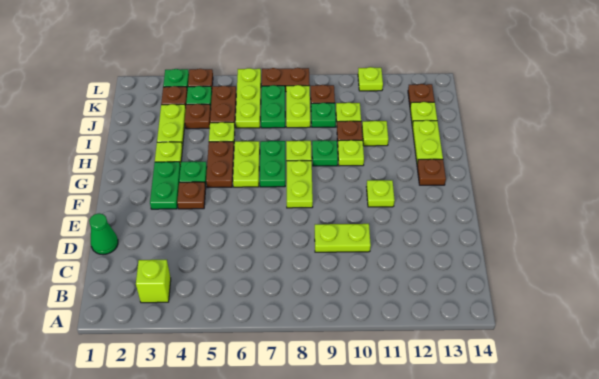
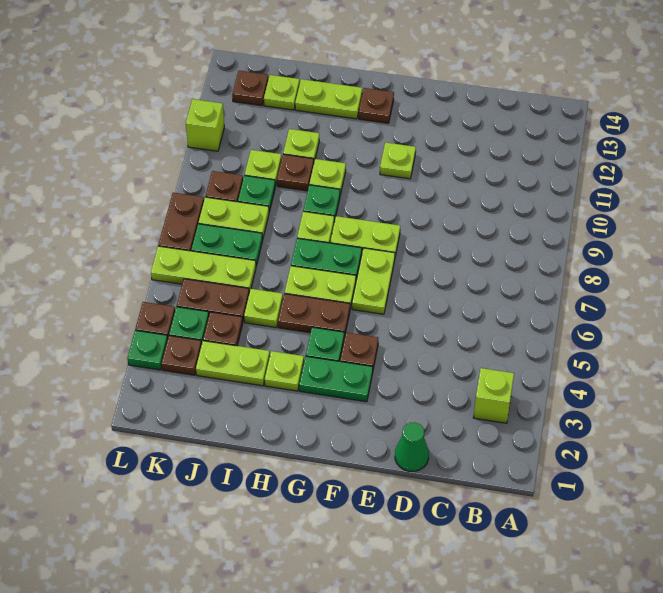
lime plate D9:D10 level 1 -> lime plate F6:F7 level 1
lime plate L11 level 1 -> lime brick L11 level 1

